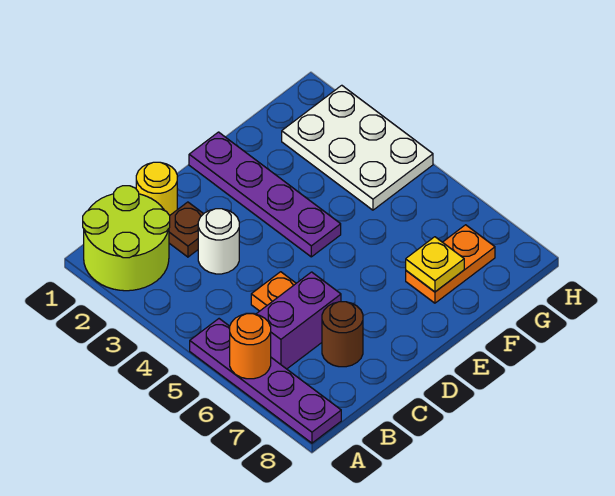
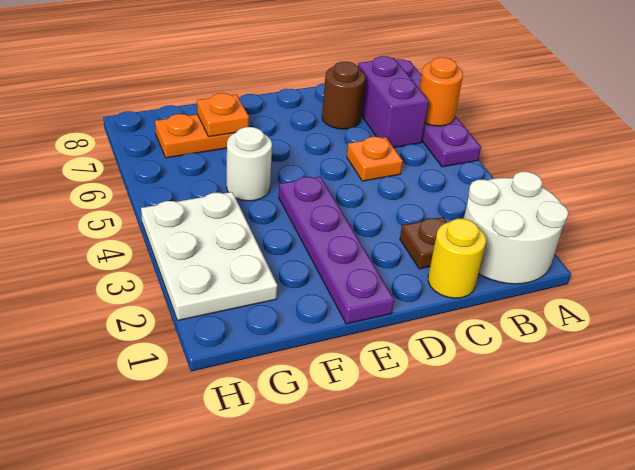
lime round brick A1:B2 level 1 -> white round brick A1:B2 level 1
purple brick B6:C6 level 1 -> purple brick B6:B7 level 1
white round brick C3 level 1 -> white round brick F5 level 1
yellow plate F7 level 2 -> orange plate F7 level 2

